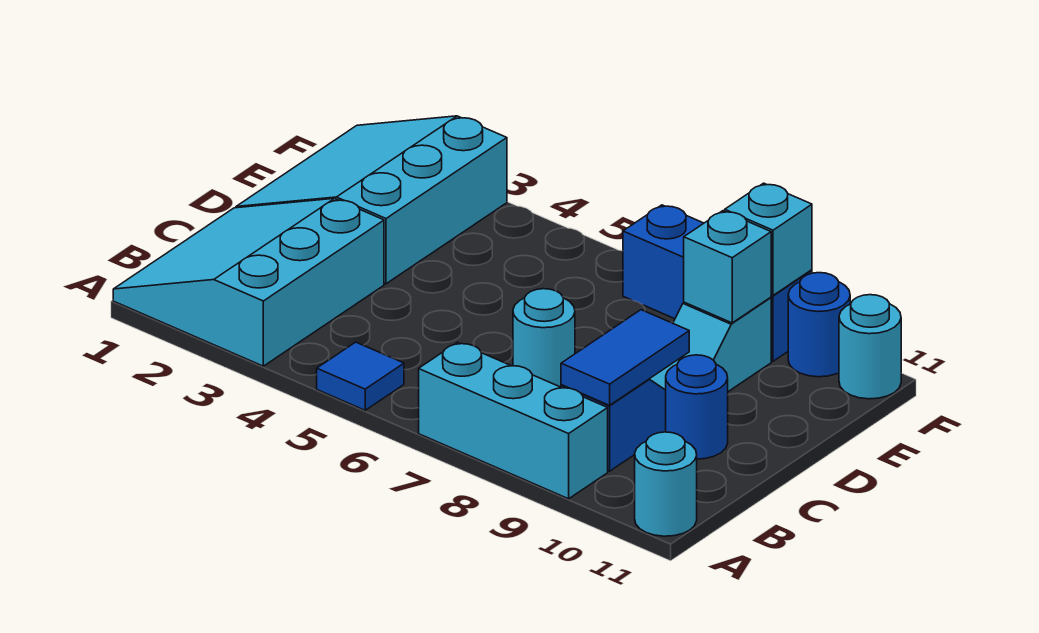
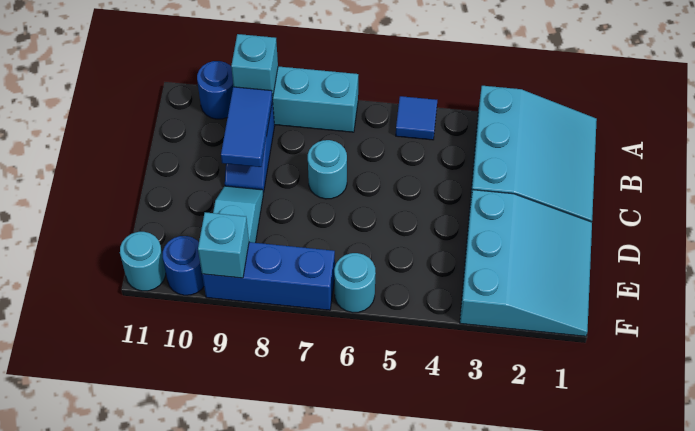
cyan round brick A11 level 1 -> cyan round brick F6 level 1
blue round brick C10 level 1 -> blue round brick A10 level 1
cyan brick E9 level 2 -> cyan brick A9 level 2

